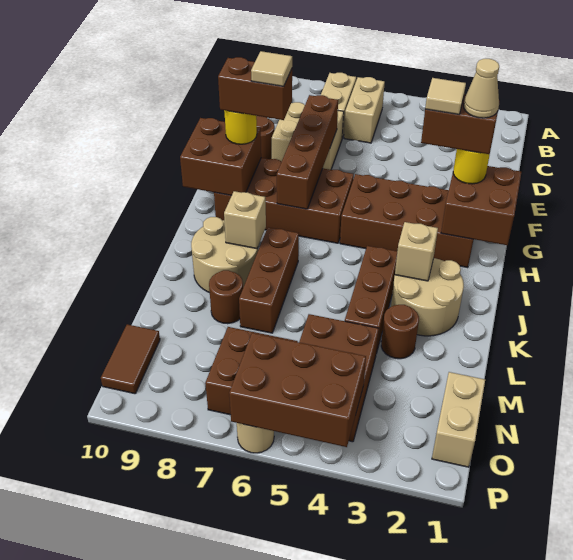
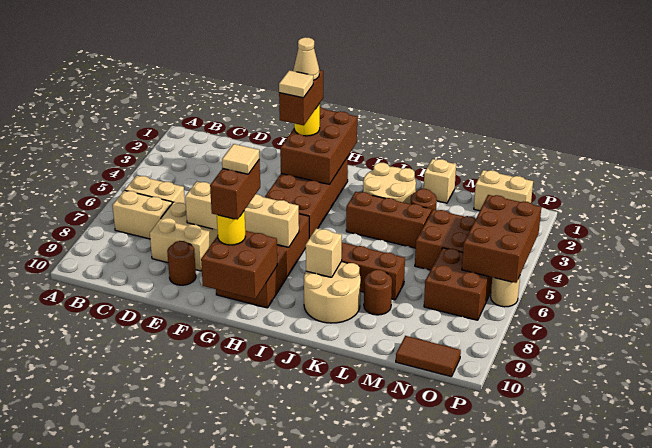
brown brick E7:H7 level 2 -> tan brick E7:H7 level 2
brown brick G1:H2 level 2 -> brown brick G1:H3 level 2
tan brick J3 level 2 -> tan brick L1 level 1

